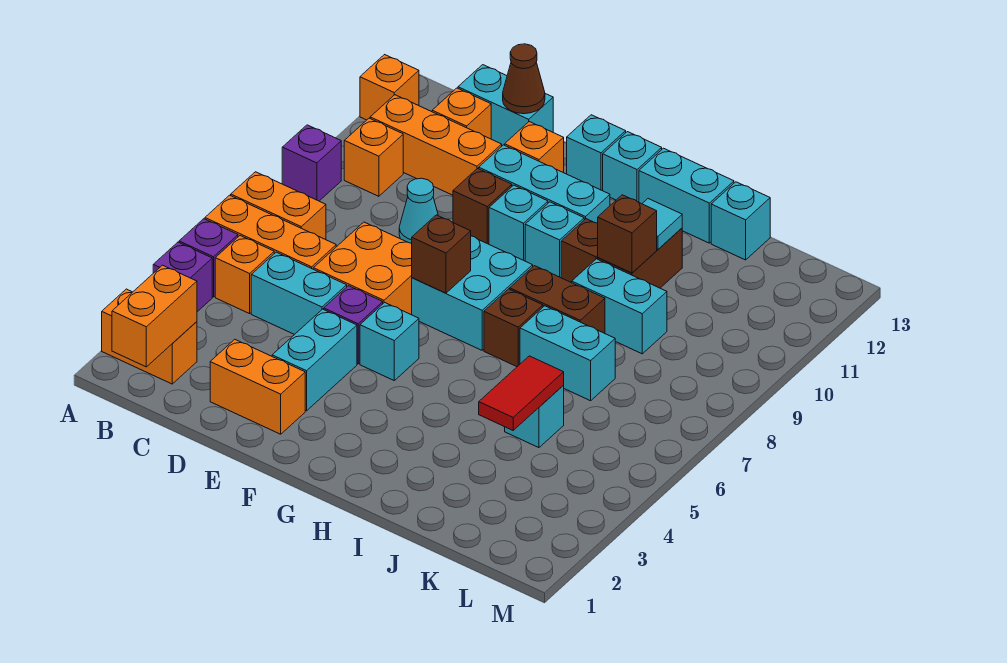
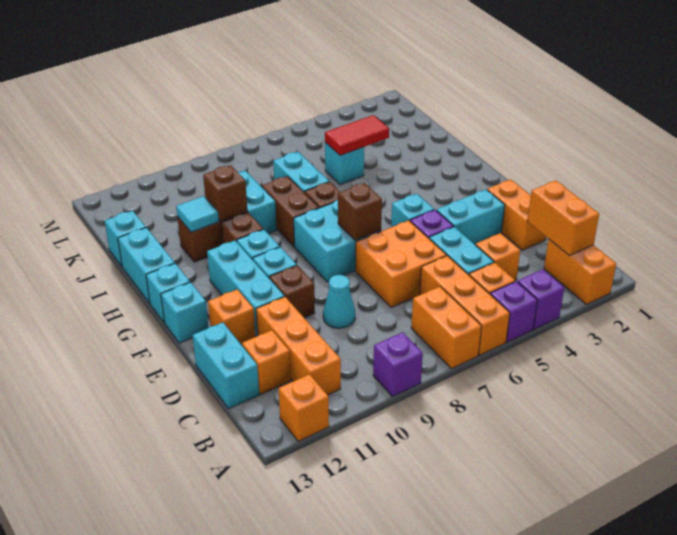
orange brick B1:B2 level 2 -> orange brick B2:C2 level 2
orange brick B10 level 1 -> orange brick C4 level 1
brown cone D13 level 2 -> none

